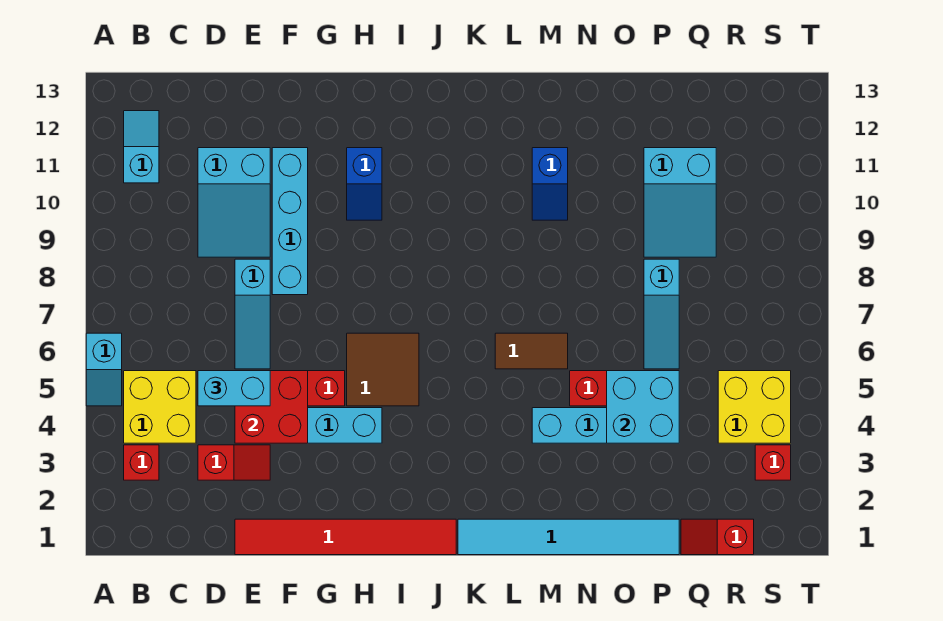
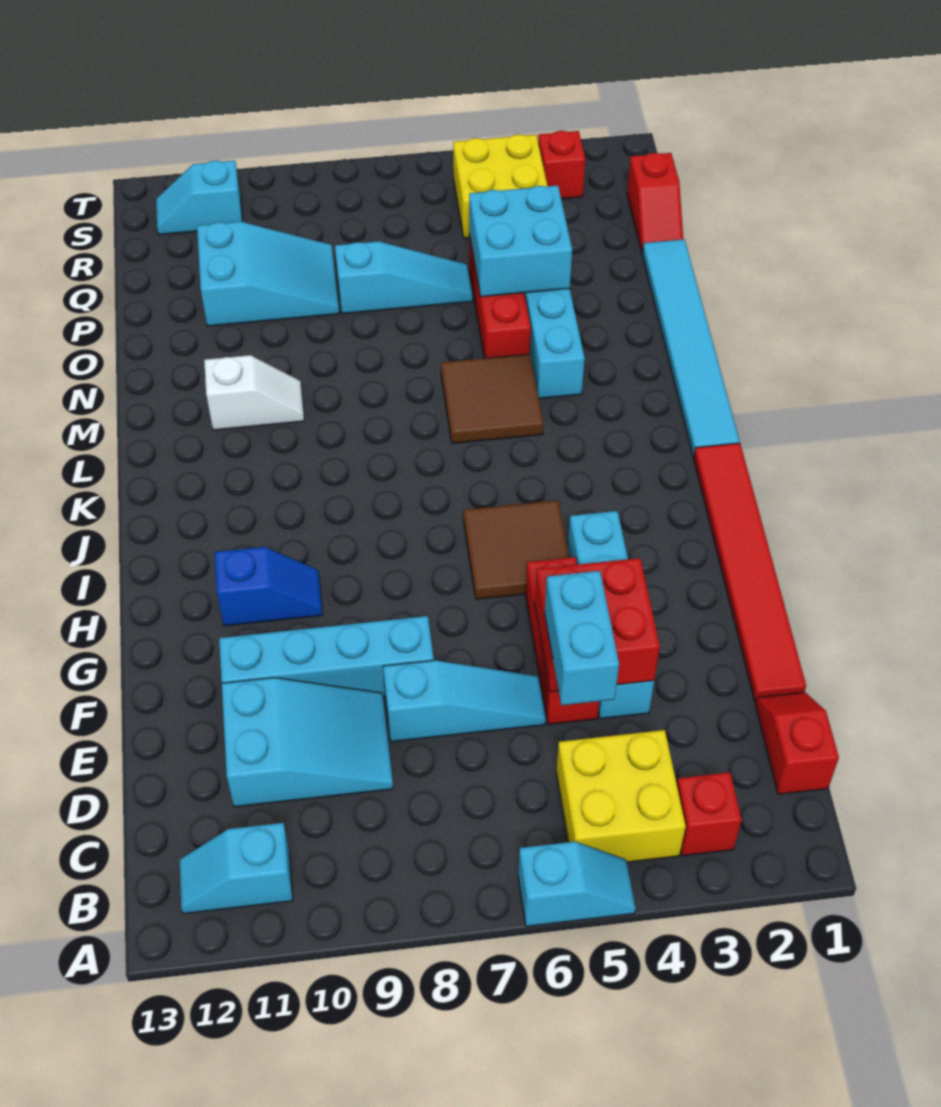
red slope D3:E3 level 1 top D -> red slope C1:D1 level 1 top C
brown tile L6:M6 level 1 -> brown tile L5:M6 level 1
blue slope M10:M11 level 1 top 11 -> white slope M10:M11 level 1 top 11
none -> cyan slope S11:S12 level 1 top 11

